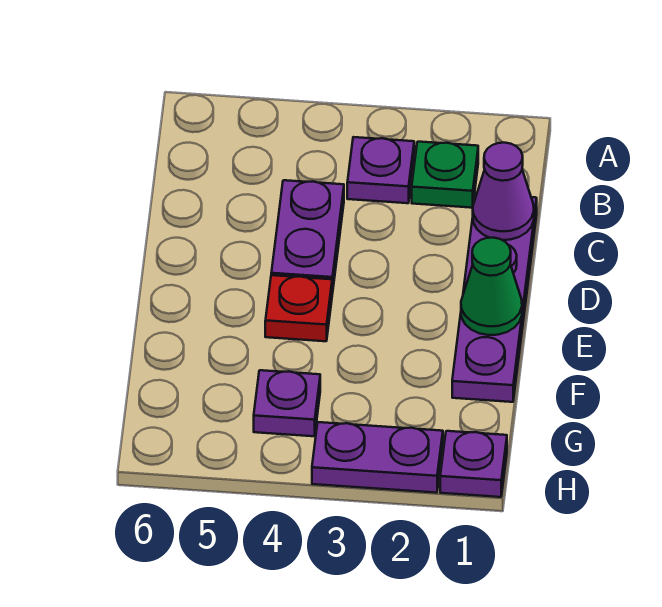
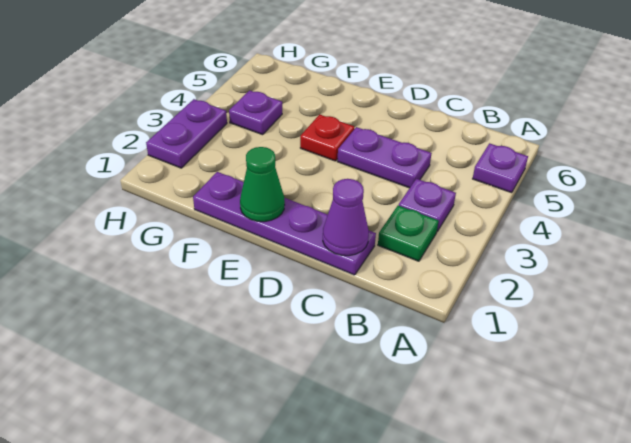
purple plate H1 level 1 -> purple plate A5 level 1

